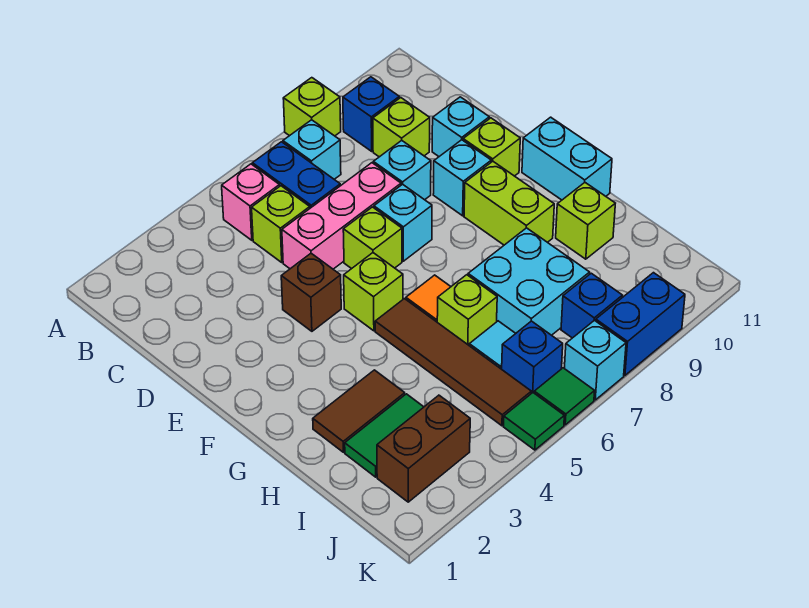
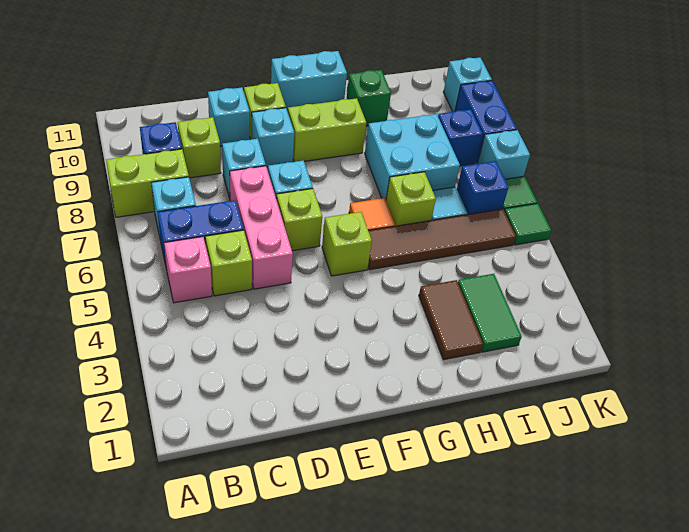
lime brick A8 level 1 -> lime brick A8:B8 level 1
brown brick E4 level 1 -> none
lime brick H10 level 1 -> green brick H10 level 1
brown brick J2:J3 level 1 -> none
none -> cyan brick K10 level 1

